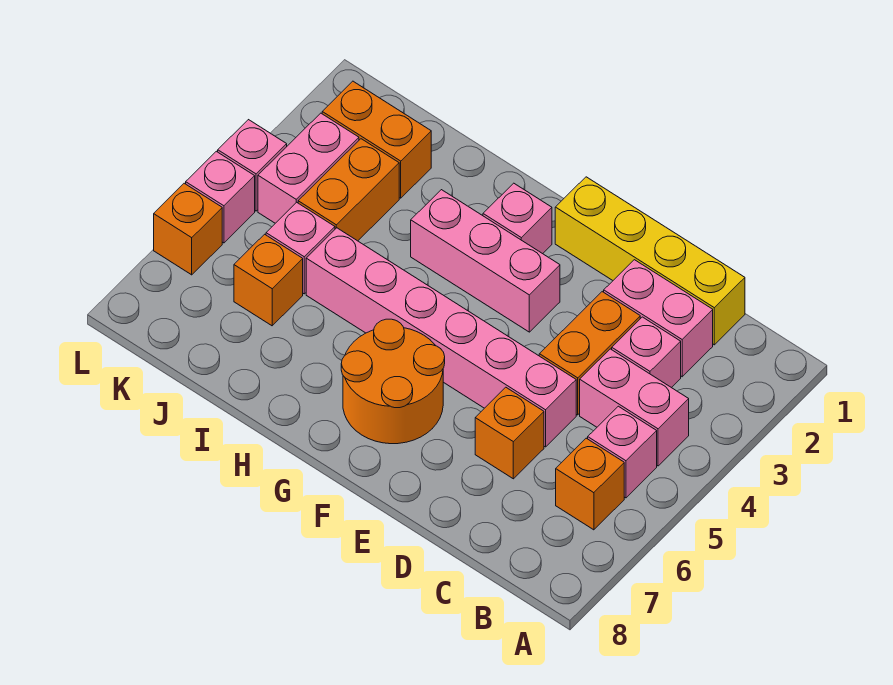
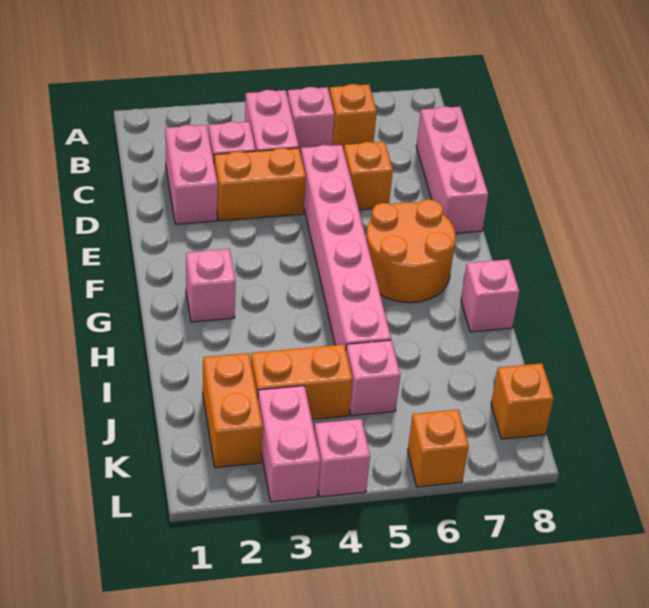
yellow brick C1:F1 level 1 -> none
pink brick F3:H3 level 1 -> pink brick C8:E8 level 1
orange brick J6 level 1 -> orange brick K8 level 1
pink brick K3:K4 level 1 -> pink brick K3:L3 level 1
pink brick L5 level 1 -> pink brick H8 level 1

